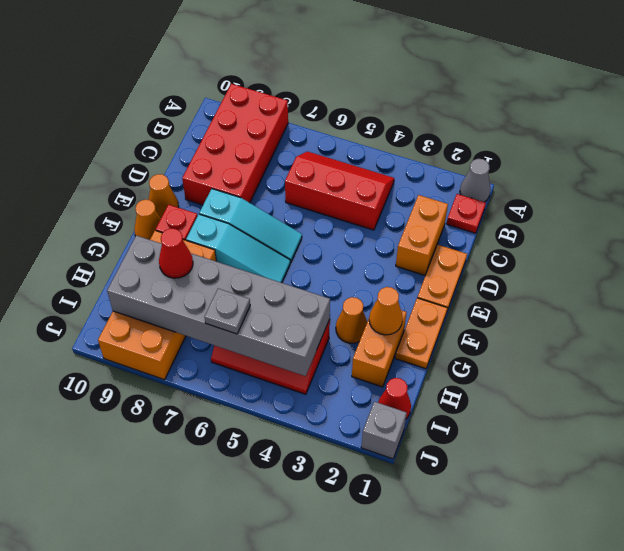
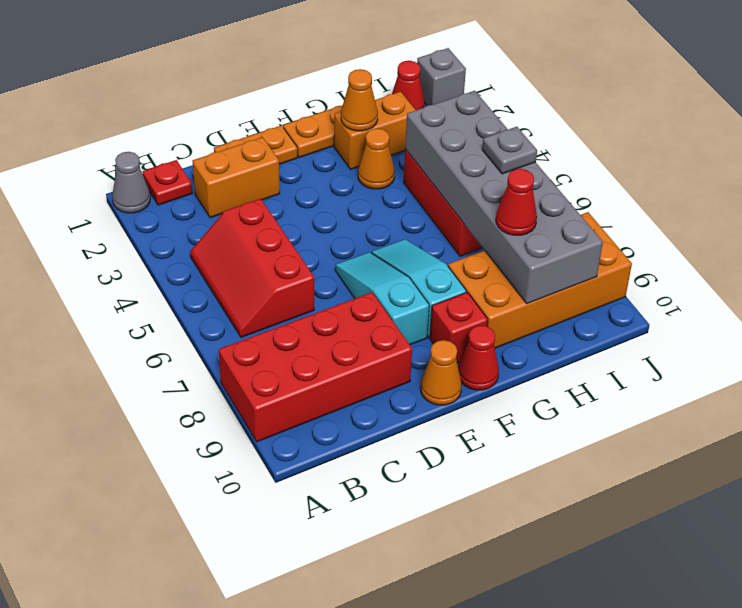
orange cone F10 level 1 -> red cone F10 level 1

